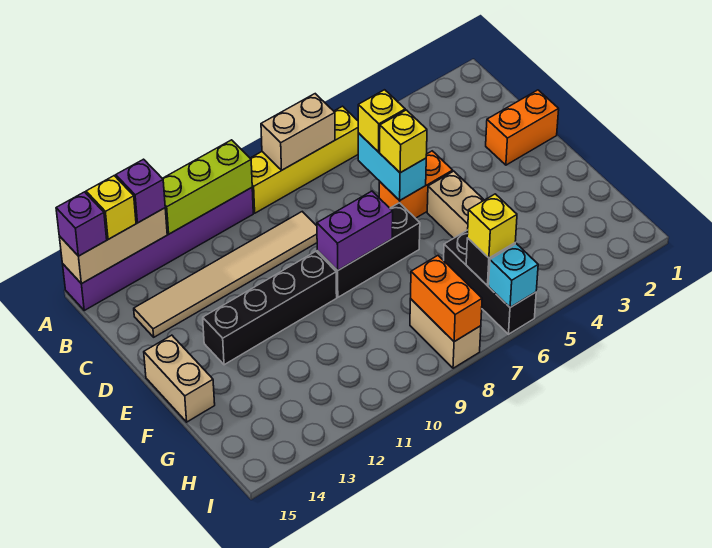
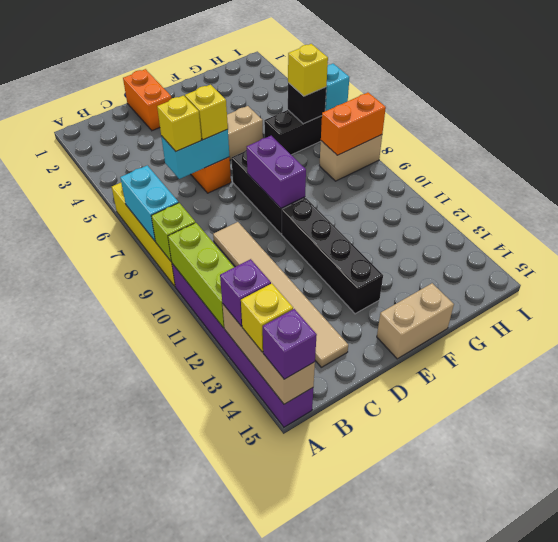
tan brick A7:A8 level 2 -> cyan brick A7:A8 level 2
none -> lime brick A9 level 2

